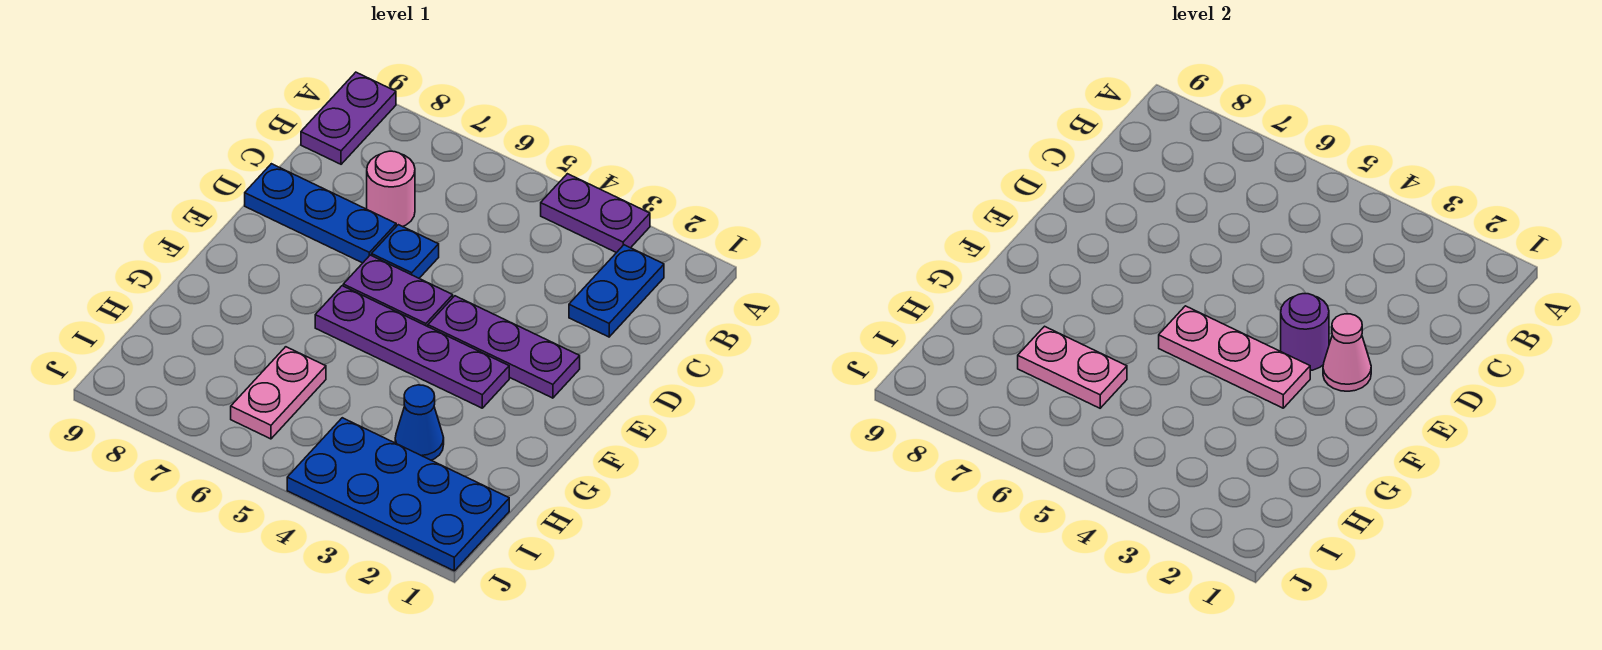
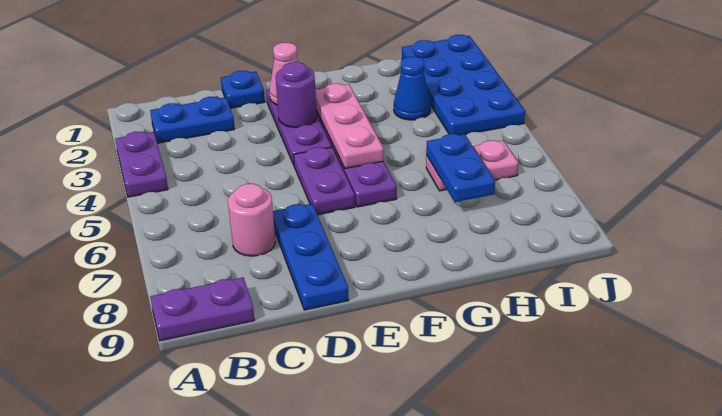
blue plate D6 level 1 -> blue plate D1 level 1
pink plate H6:H7 level 2 -> blue plate H6:H7 level 2

